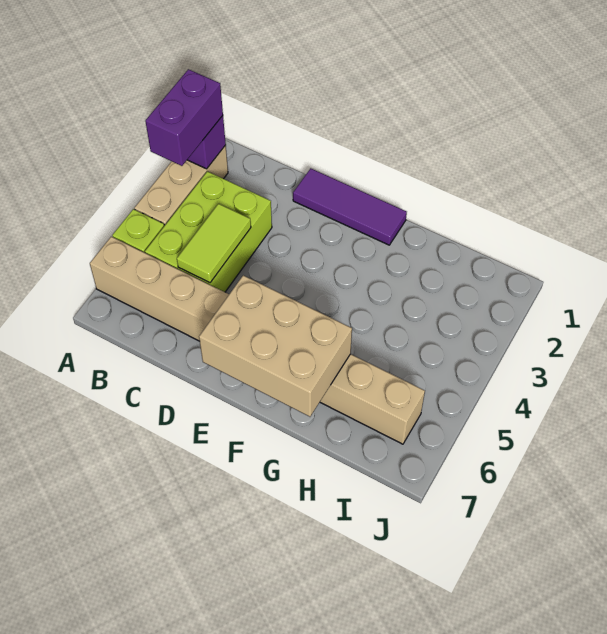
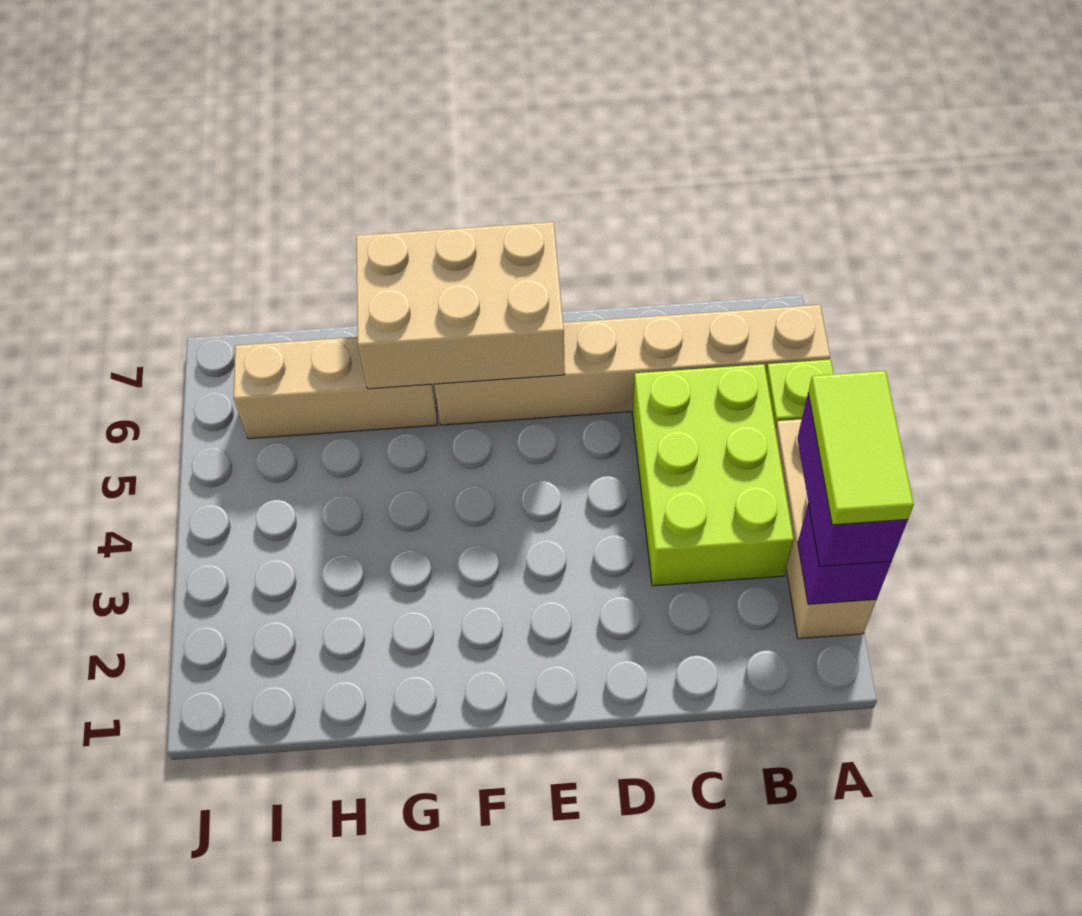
lime tile C4:C5 level 2 -> lime tile A2:A3 level 4
purple tile D1:F1 level 1 -> none

